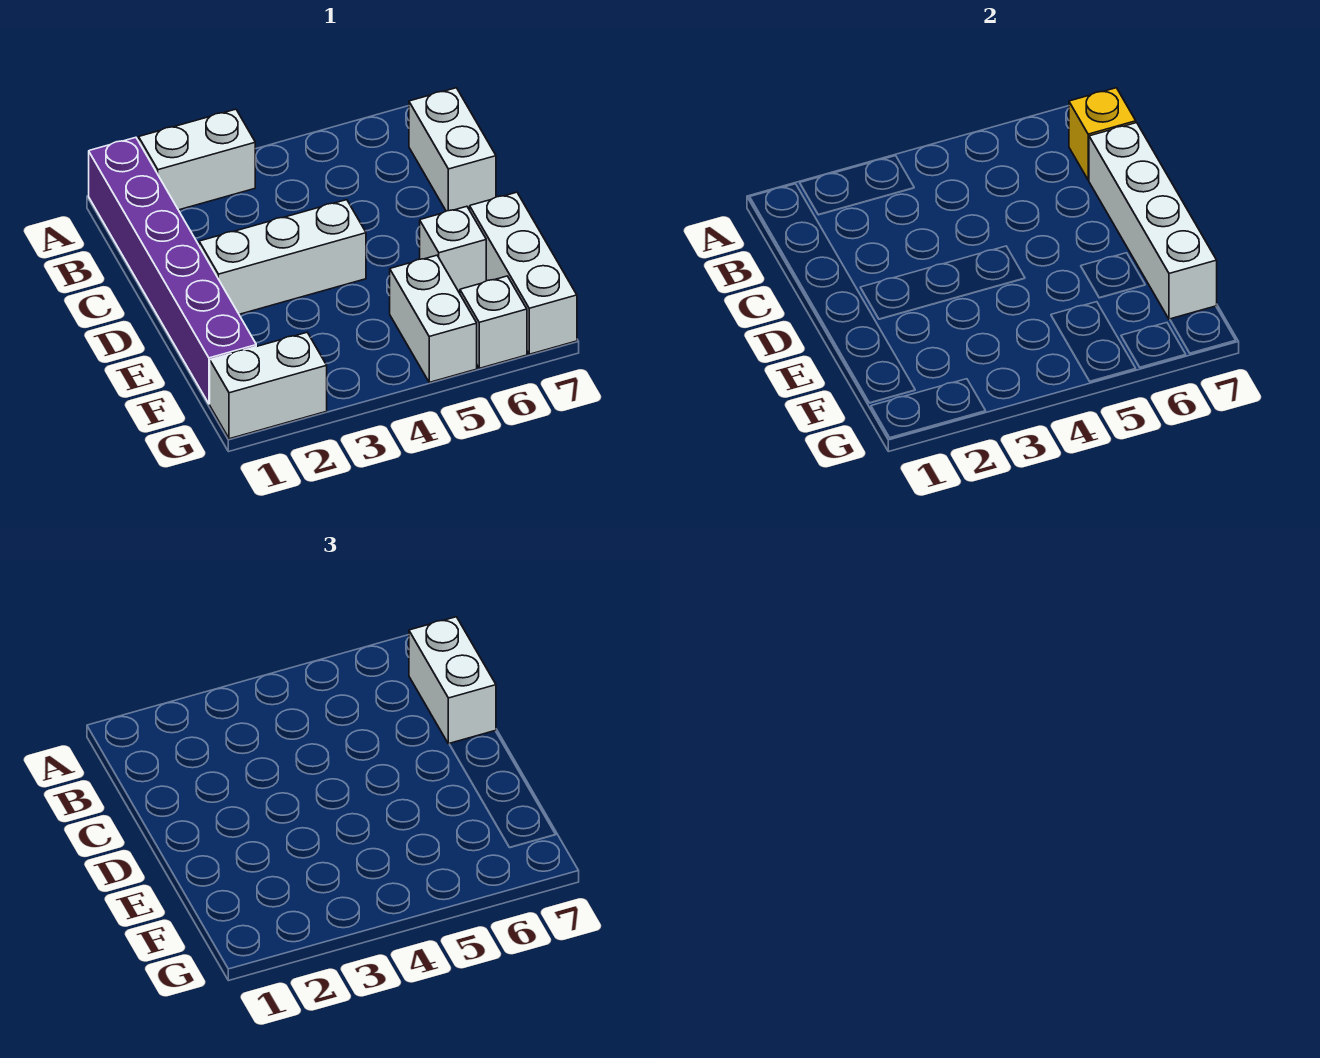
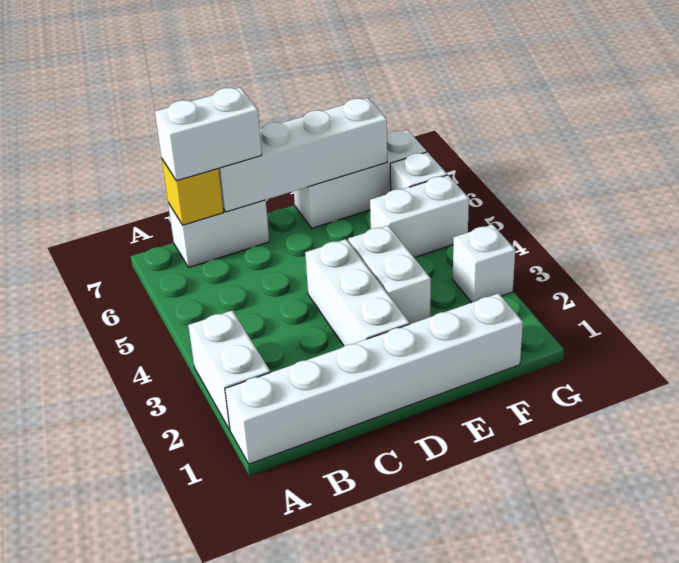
purple brick A1:F1 level 1 -> white brick A1:F1 level 1
white brick E6 level 1 -> white brick G3 level 1
white brick G1:G2 level 1 -> white brick E3:E4 level 1

